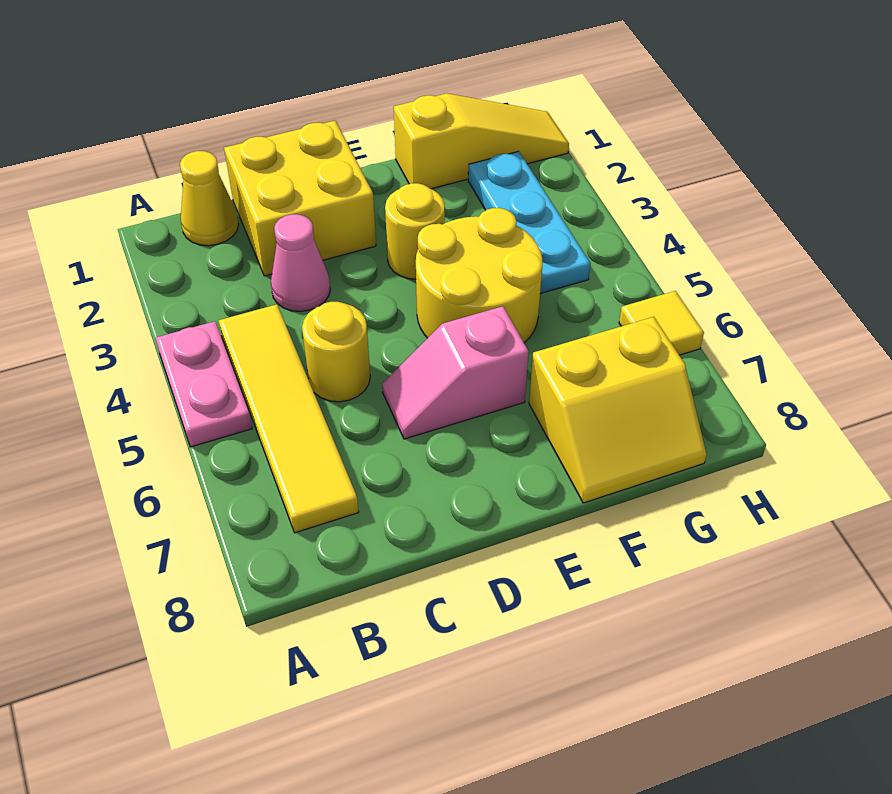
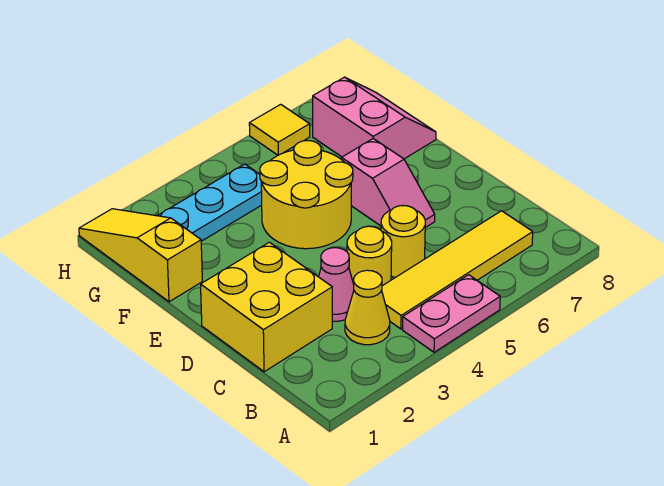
yellow cone B1 level 1 -> yellow cone B3 level 1
yellow round brick E3 level 1 -> yellow round brick C4 level 1
yellow slope F7:G8 level 1 top 7 -> pink slope F7:G8 level 1 top 7

